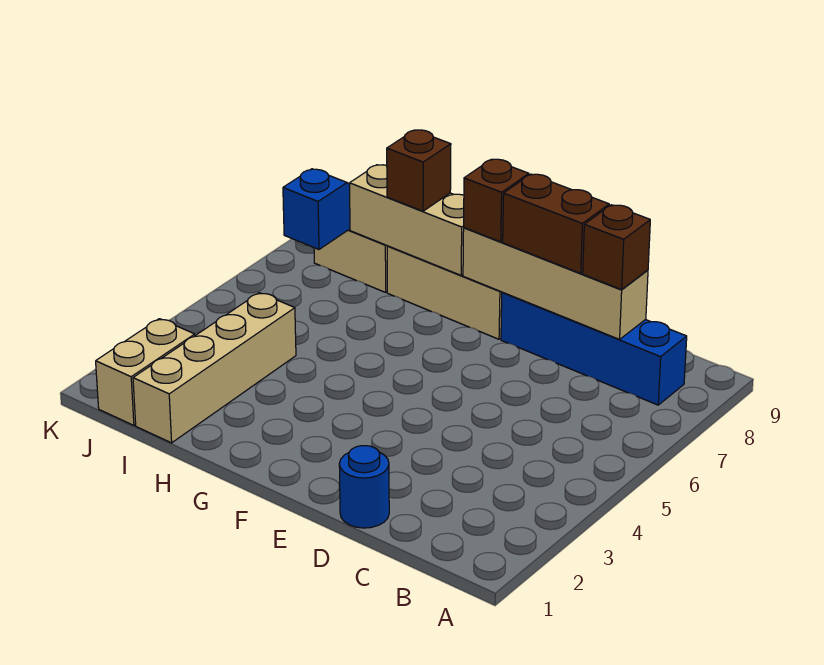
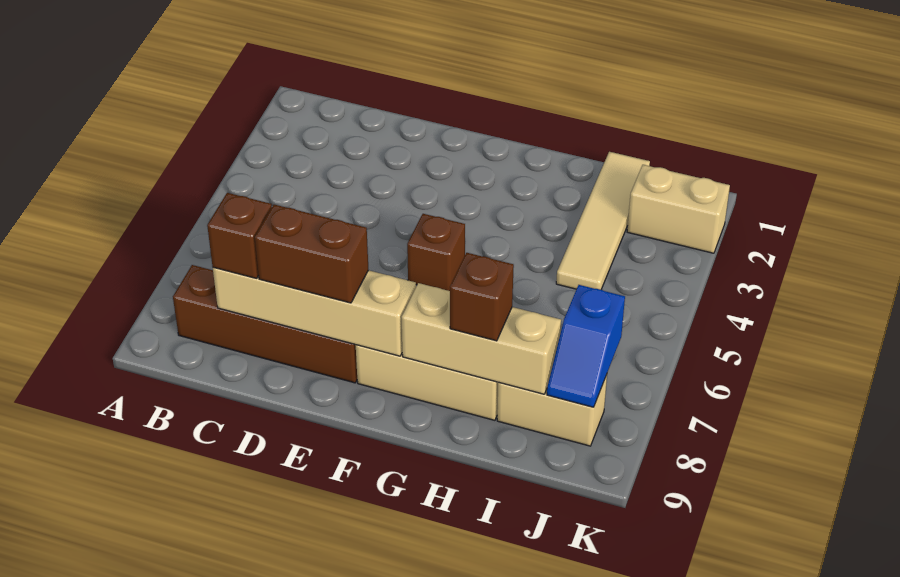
blue brick B8:E8 level 1 -> brown brick B8:E8 level 1
blue round brick D1 level 1 -> none
brown brick F8 level 3 -> brown brick F5 level 1
tan brick I1:I4 level 1 -> tan tile I1:I4 level 1
tan brick J1:J2 level 1 -> tan brick J2:K2 level 1

